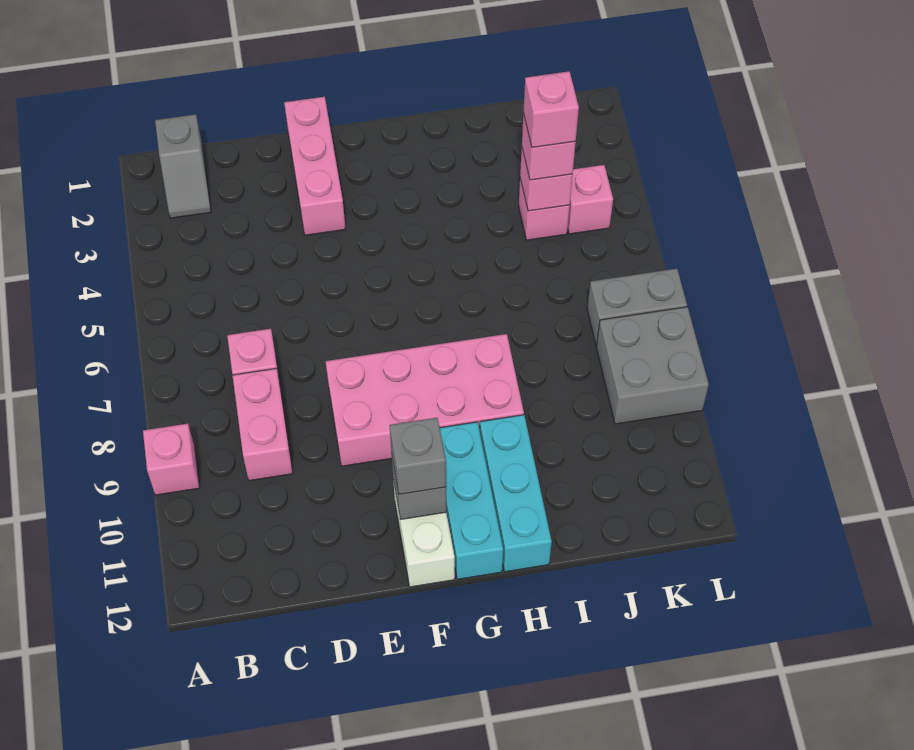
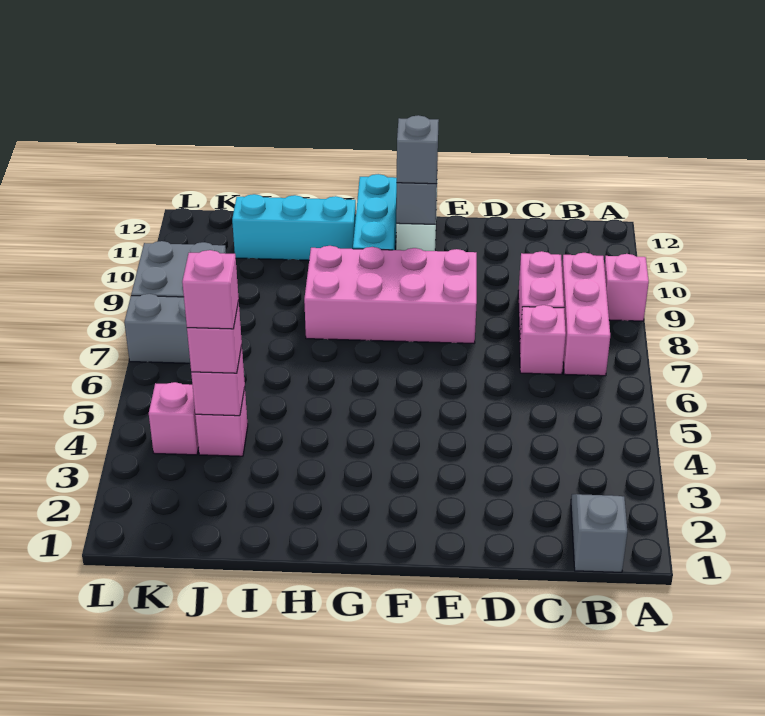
pink brick E1:E3 level 1 -> pink brick B7:B9 level 1
cyan brick H10:H12 level 1 -> cyan brick H11:J11 level 1

